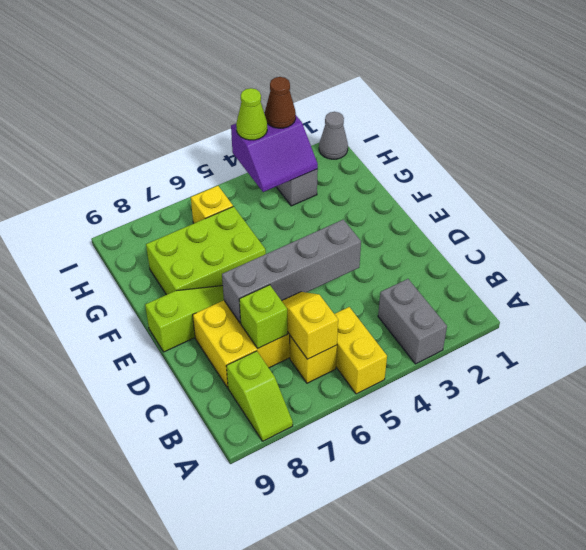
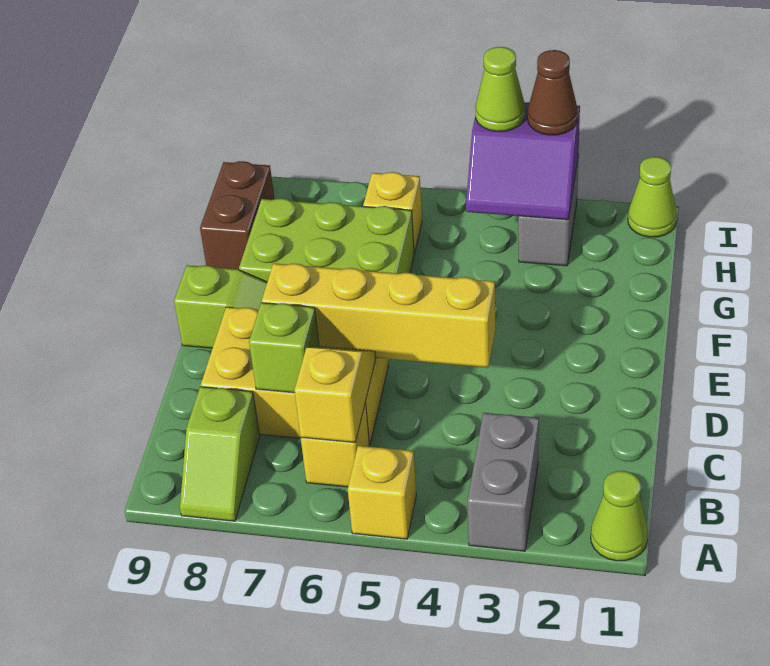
none -> lime cone A1 level 1
yellow brick A5:B5 level 1 -> yellow brick A5 level 1
grey brick D4:D7 level 2 -> yellow brick D4:D7 level 2
none -> brown brick G9:H9 level 1
grey cone I1 level 1 -> lime cone I1 level 1

